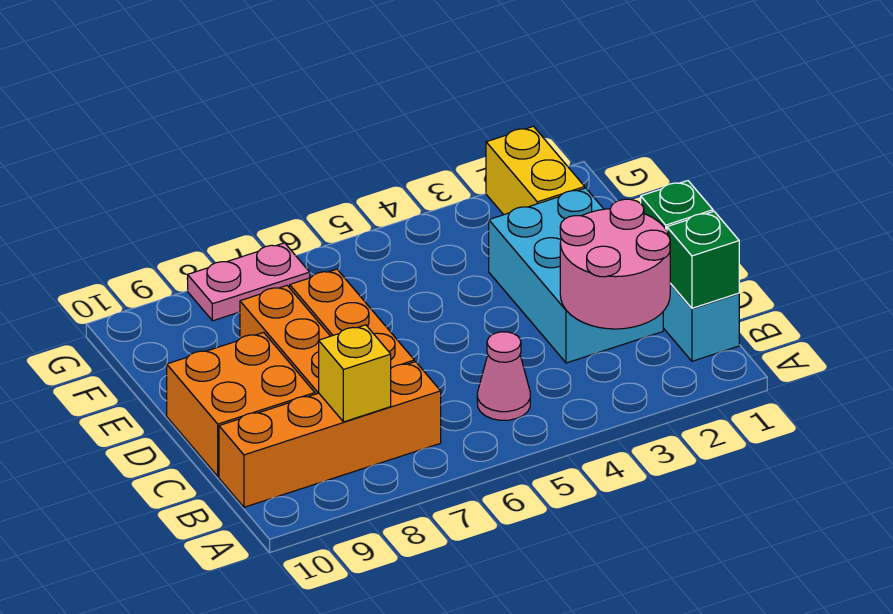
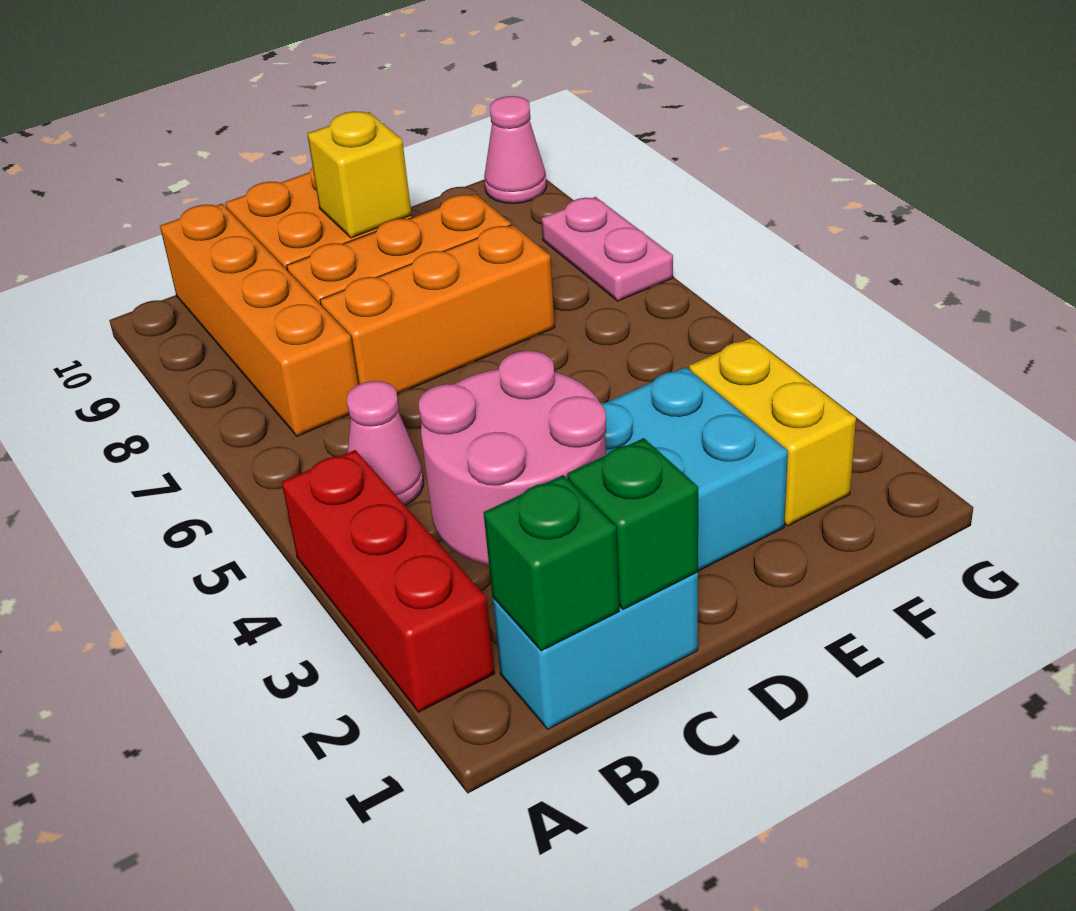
none -> red brick A2:A4 level 1
yellow brick B8 level 2 -> yellow brick D9 level 2
yellow brick F2:G2 level 1 -> yellow brick F2:F3 level 1
none -> pink cone G10 level 1

